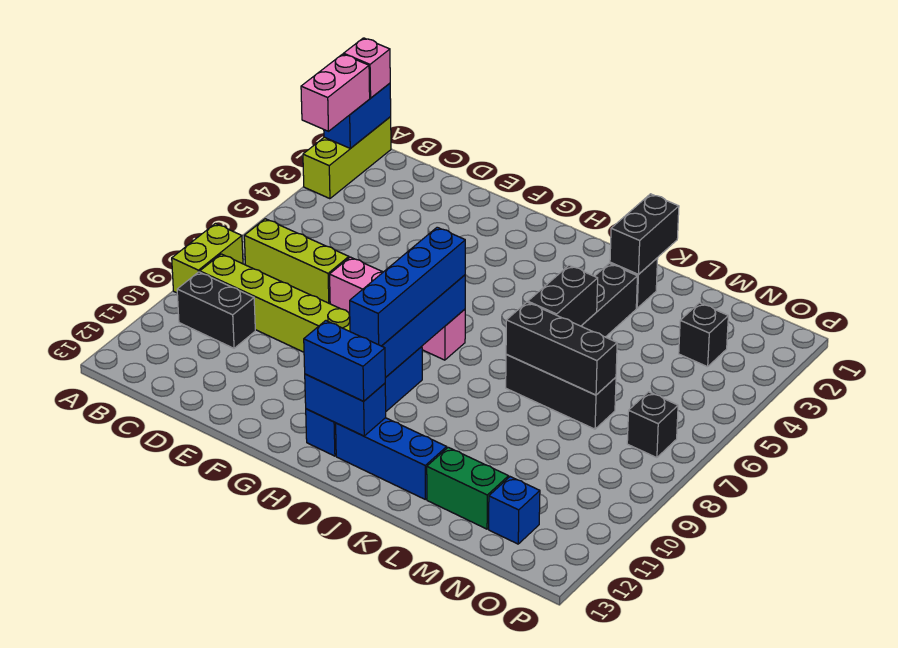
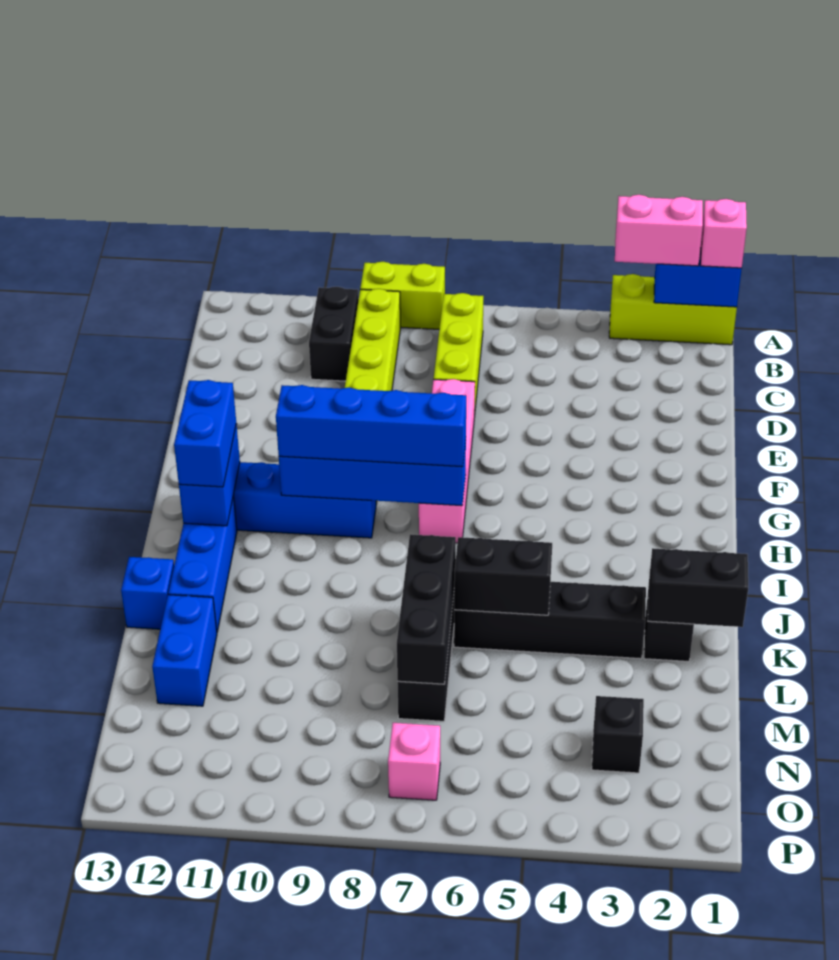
green brick L12:M12 level 1 -> blue brick L12:M12 level 1
blue brick N12 level 1 -> blue brick K13 level 1
black brick O7 level 1 -> pink brick O7 level 1

